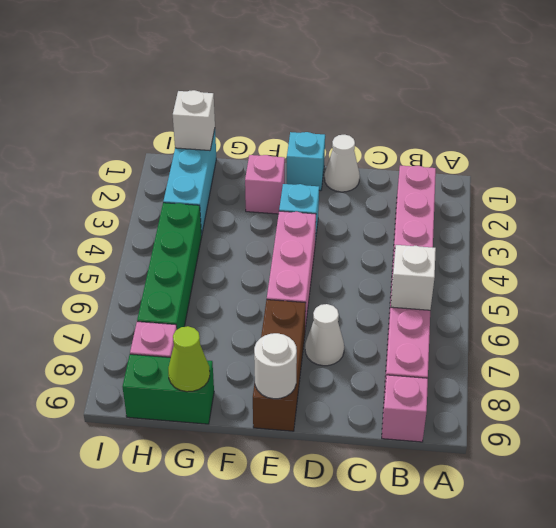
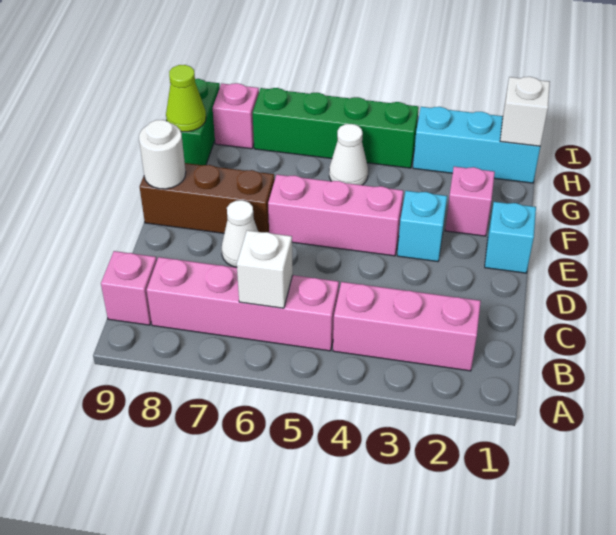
white cone D1 level 1 -> white cone G5 level 1

